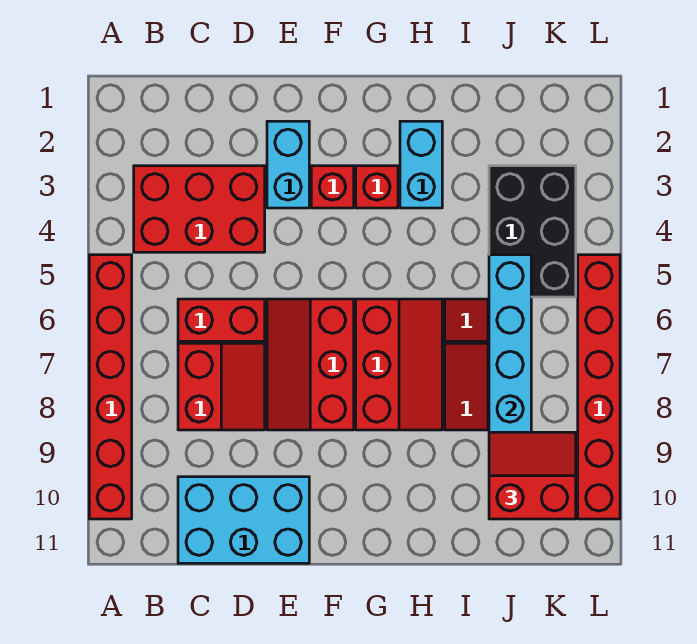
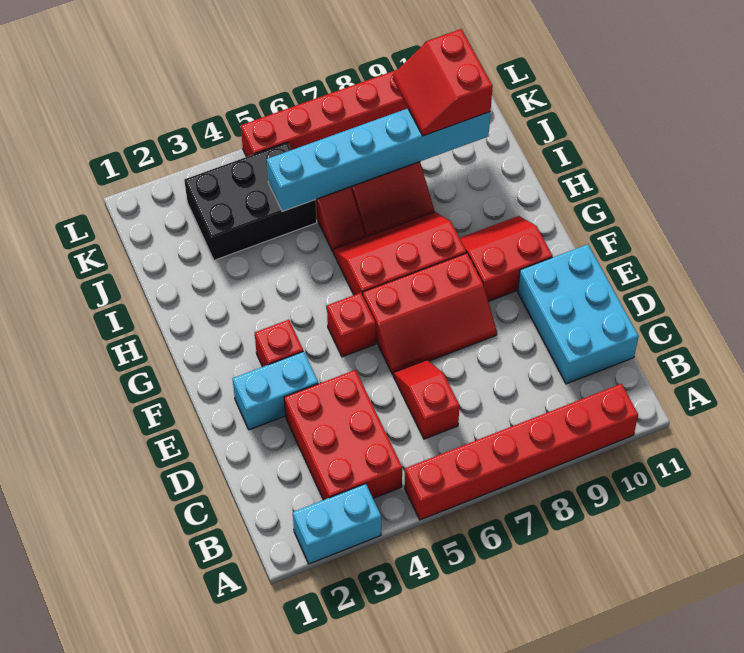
red brick C6:D6 level 1 -> red slope C6:D6 level 1 top C
red slope C7:D8 level 1 top C -> red slope F9:G10 level 1 top F
red brick G3 level 1 -> red brick F5 level 1
cyan brick H2:H3 level 1 -> cyan brick A2:A3 level 1

